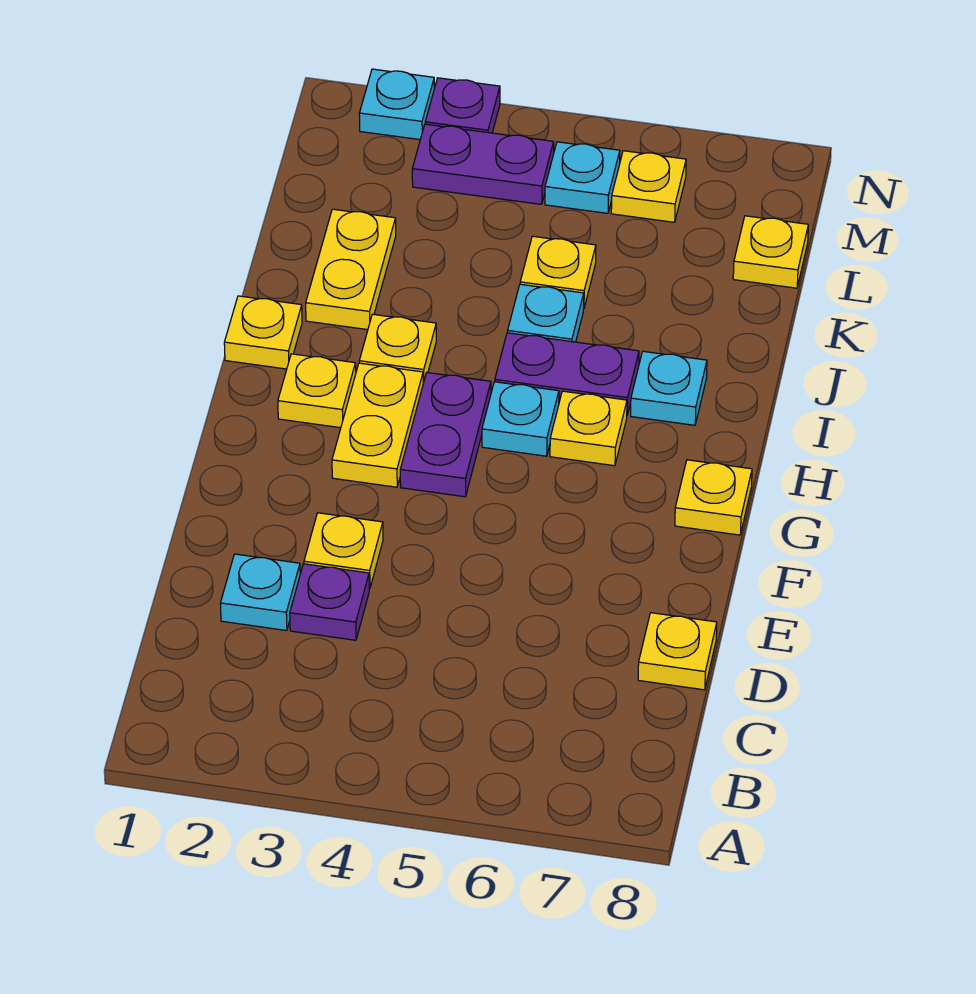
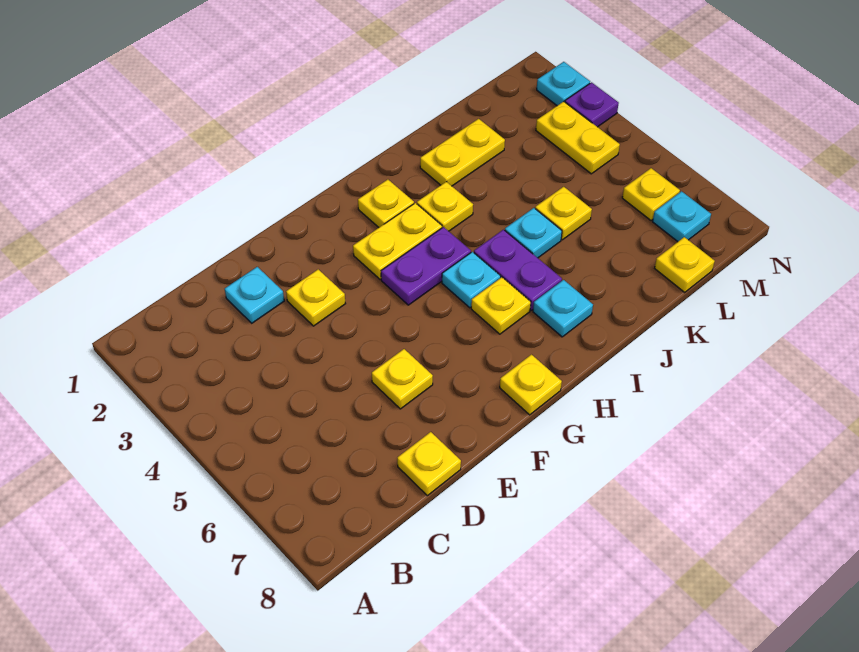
purple plate D3 level 1 -> none
yellow plate I1 level 1 -> yellow plate E6 level 1
purple plate M3:M4 level 1 -> yellow plate M3:M4 level 1
cyan plate M5 level 1 -> cyan plate M7 level 1

